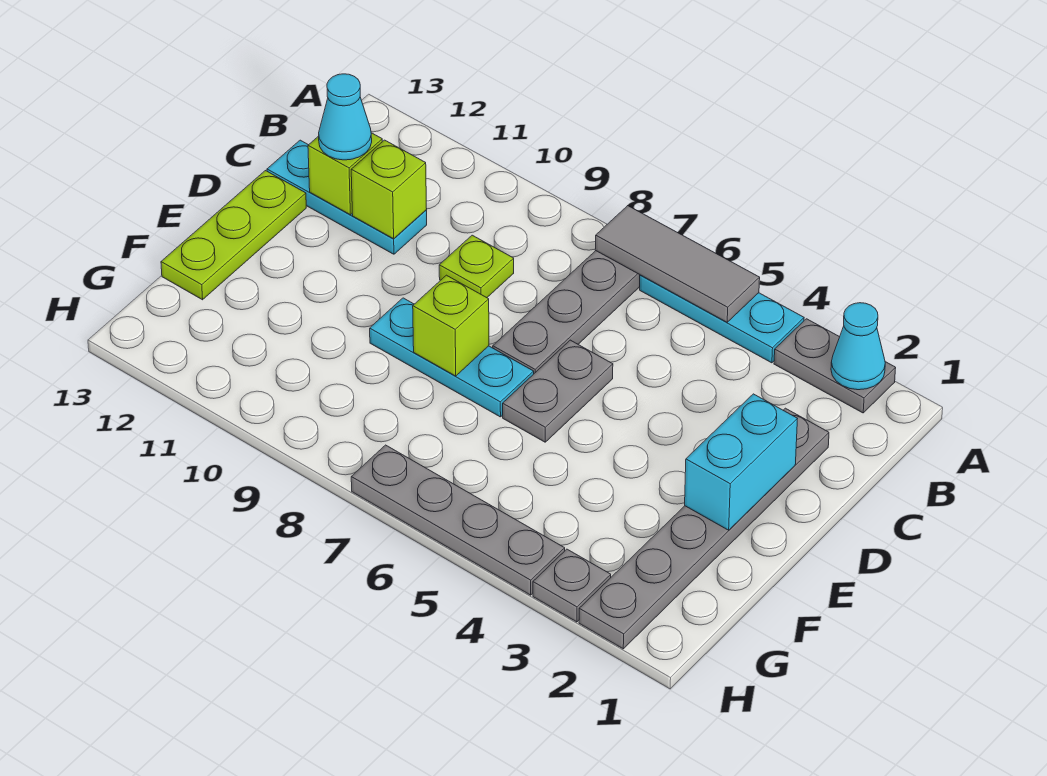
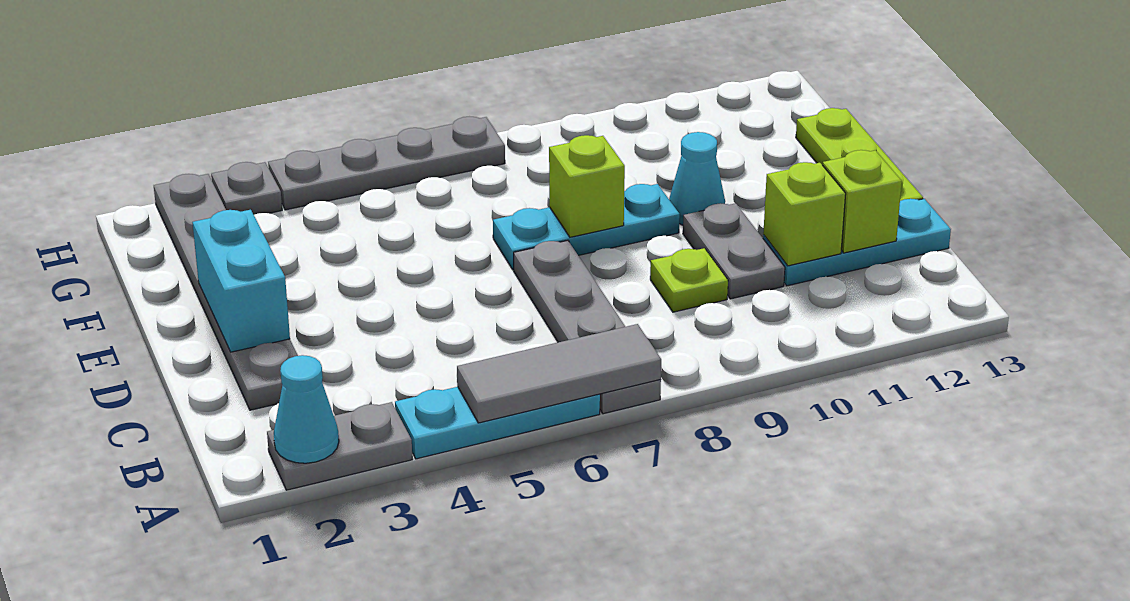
cyan cone C12 level 3 -> cyan cone E10 level 1
grey plate D6:E6 level 1 -> grey plate C10:D10 level 1

